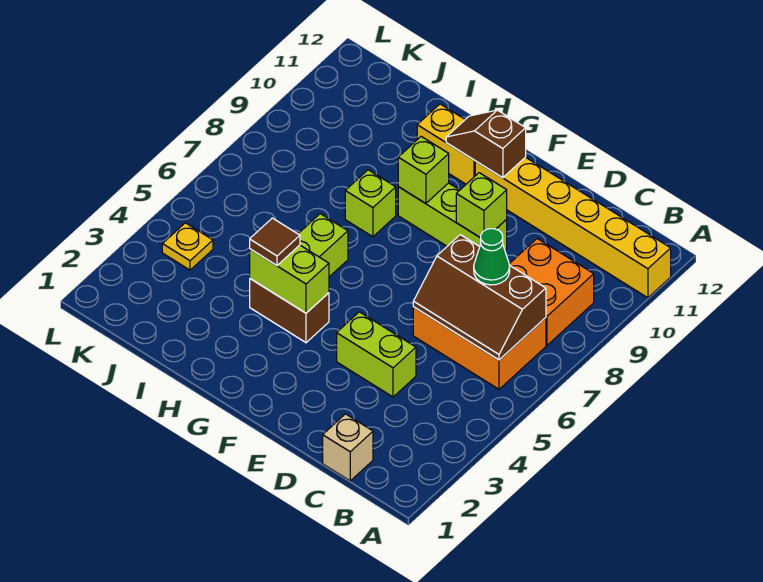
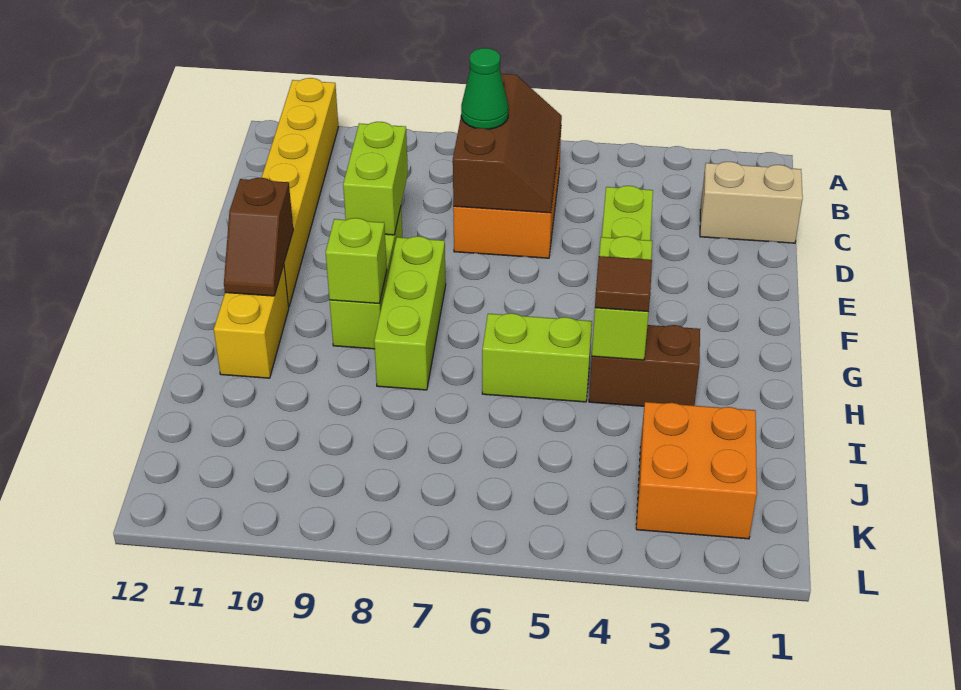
orange brick B8:C9 level 1 -> orange brick J2:K3 level 1
tan brick C1 level 1 -> tan brick C1:C2 level 1
lime brick E9 level 2 -> lime brick D9:E9 level 2
brown brick G4:H4 level 1 -> brown brick H3:H4 level 1
lime brick H8 level 1 -> lime brick F8:H8 level 1
yellow plate K4 level 1 -> none

